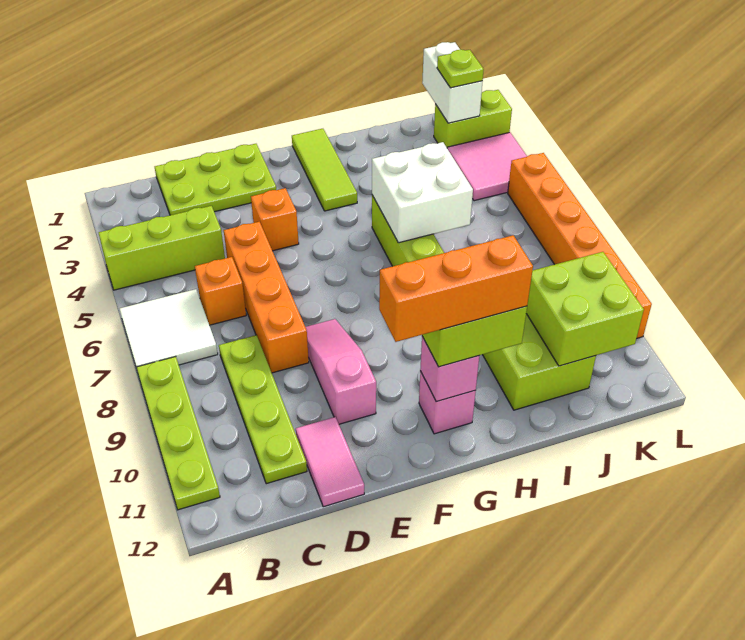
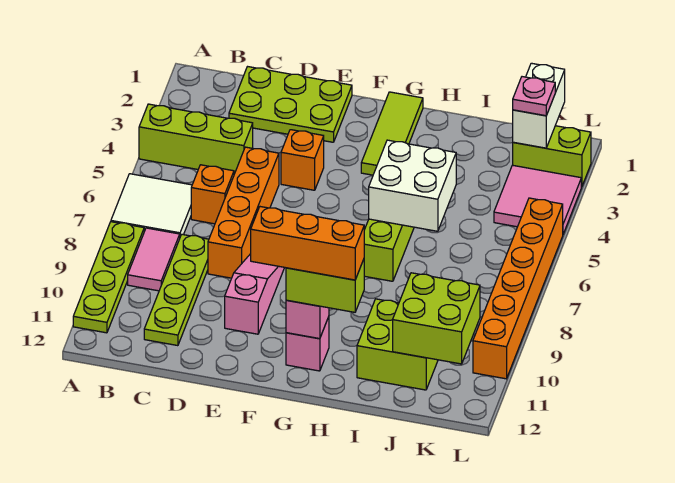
pink tile D11:D12 level 1 -> pink tile B8:B9 level 1
lime plate K2 level 3 -> pink plate K2 level 3

